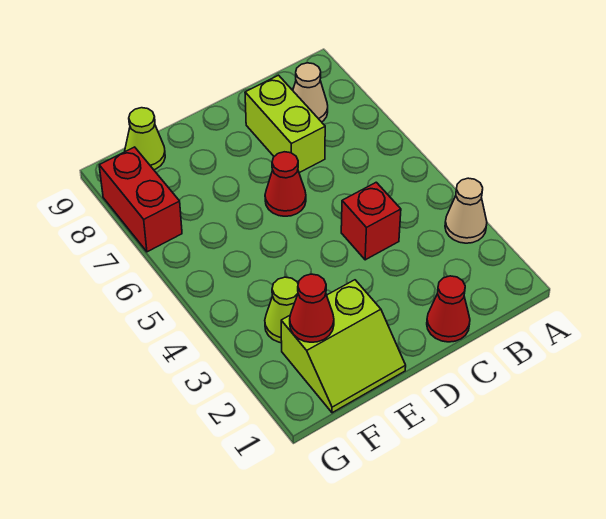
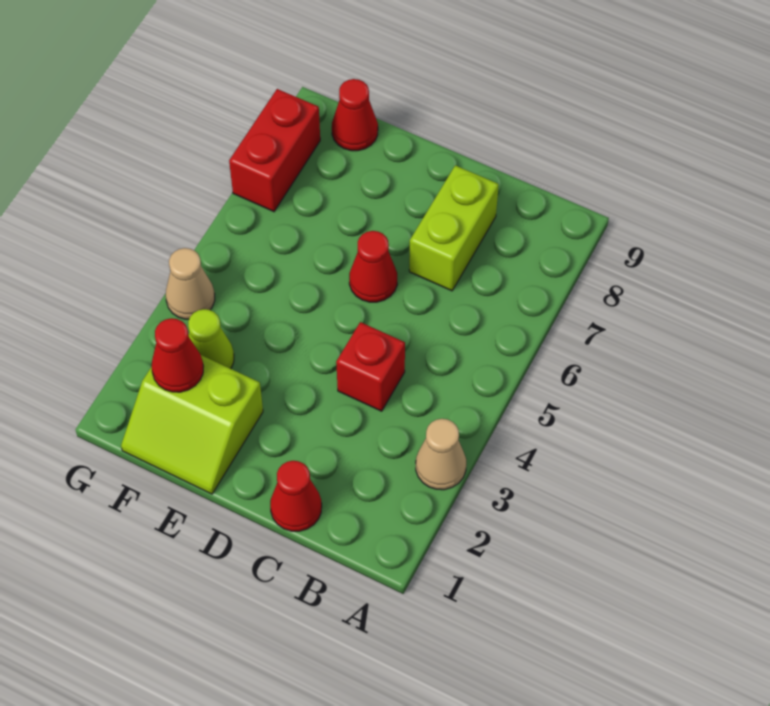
tan cone B8 level 1 -> tan cone G4 level 1
lime cone F9 level 1 -> red cone F9 level 1

